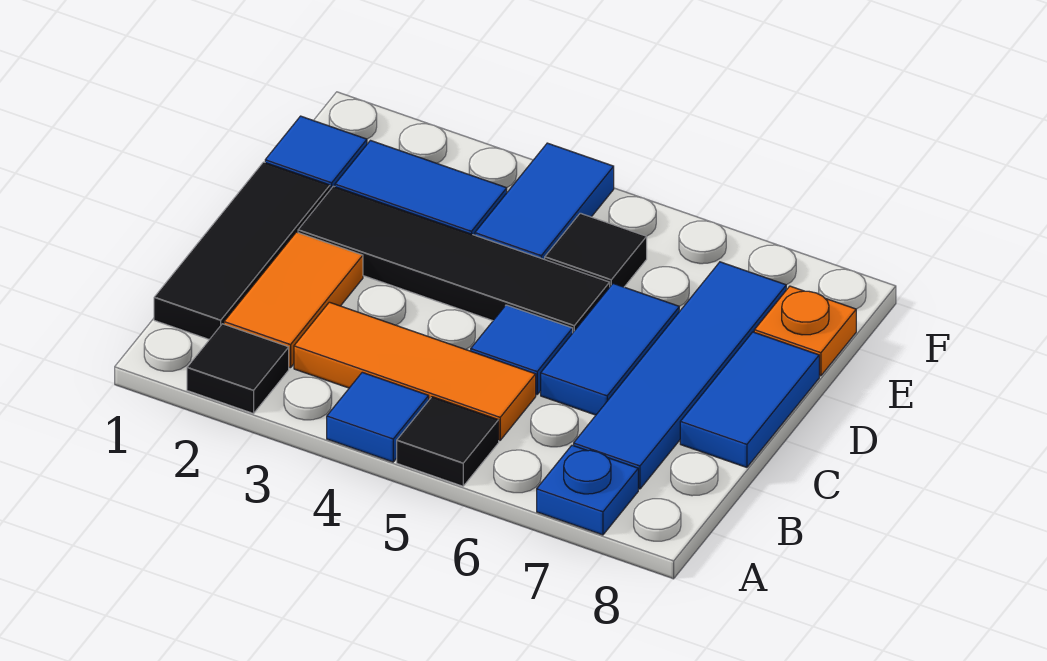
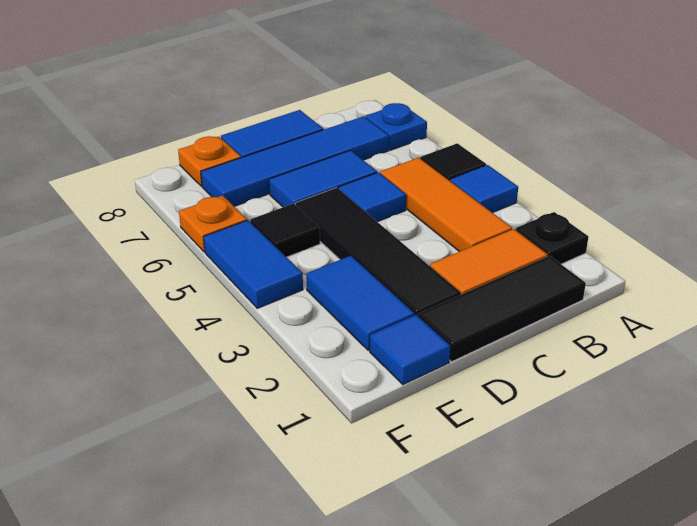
black tile A2 level 1 -> black plate A2 level 1
blue tile E4:F4 level 1 -> blue tile F4:F5 level 1
none -> orange plate F6 level 1

